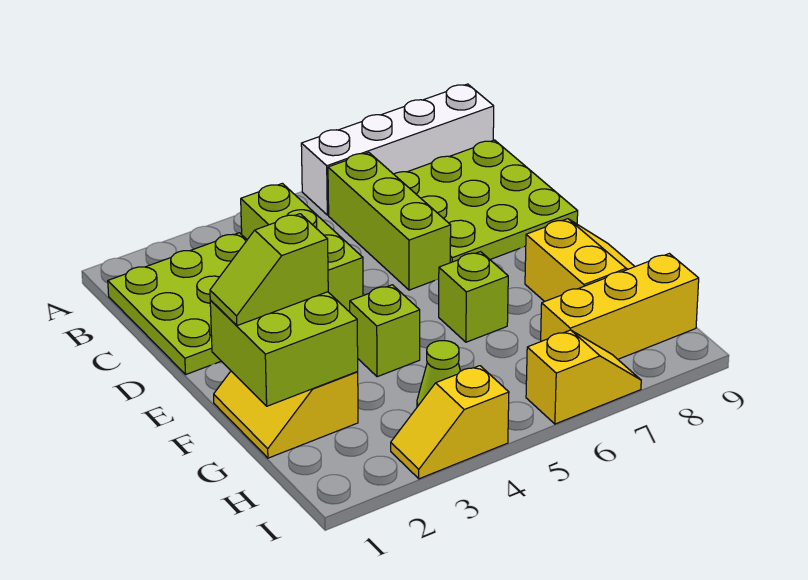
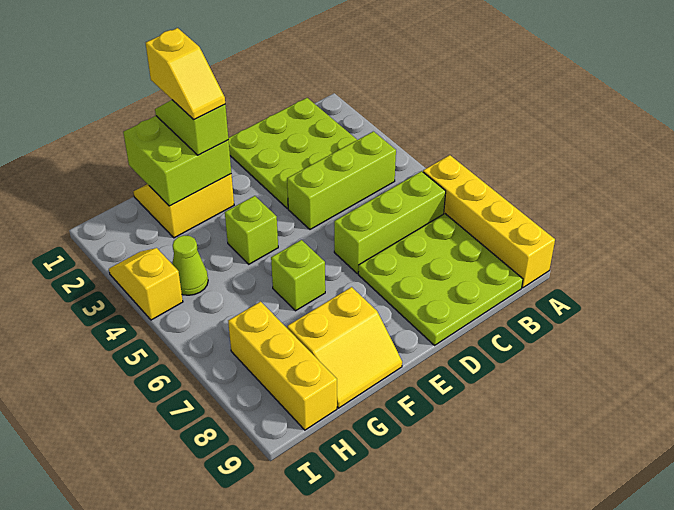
white brick A6:A9 level 1 -> yellow brick A6:A9 level 1
yellow slope I6:I7 level 1 top 6 -> yellow slope F1:F2 level 4 top 1

